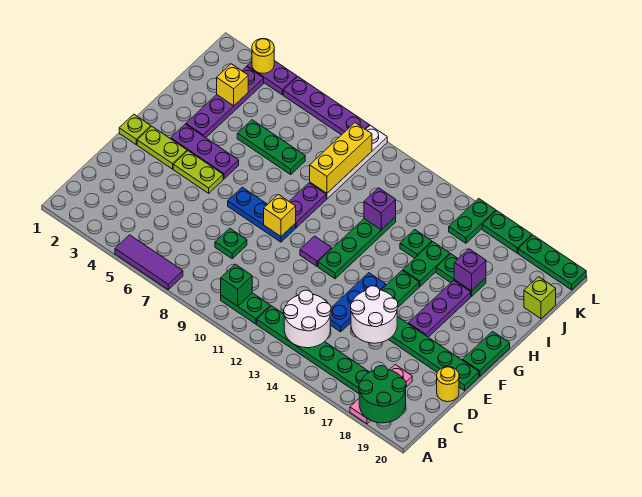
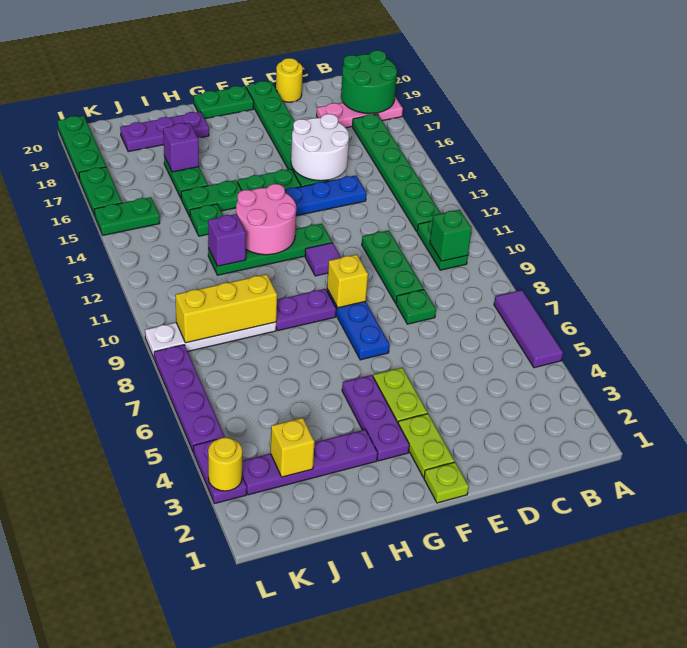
white round brick B13:C14 level 2 -> none
purple plate F17:H17 level 1 -> purple plate H19:J19 level 1
none -> pink round brick G12:H13 level 2
green plate I5:I7 level 1 -> green plate D9:D11 level 1
lime brick J20 level 1 -> none

